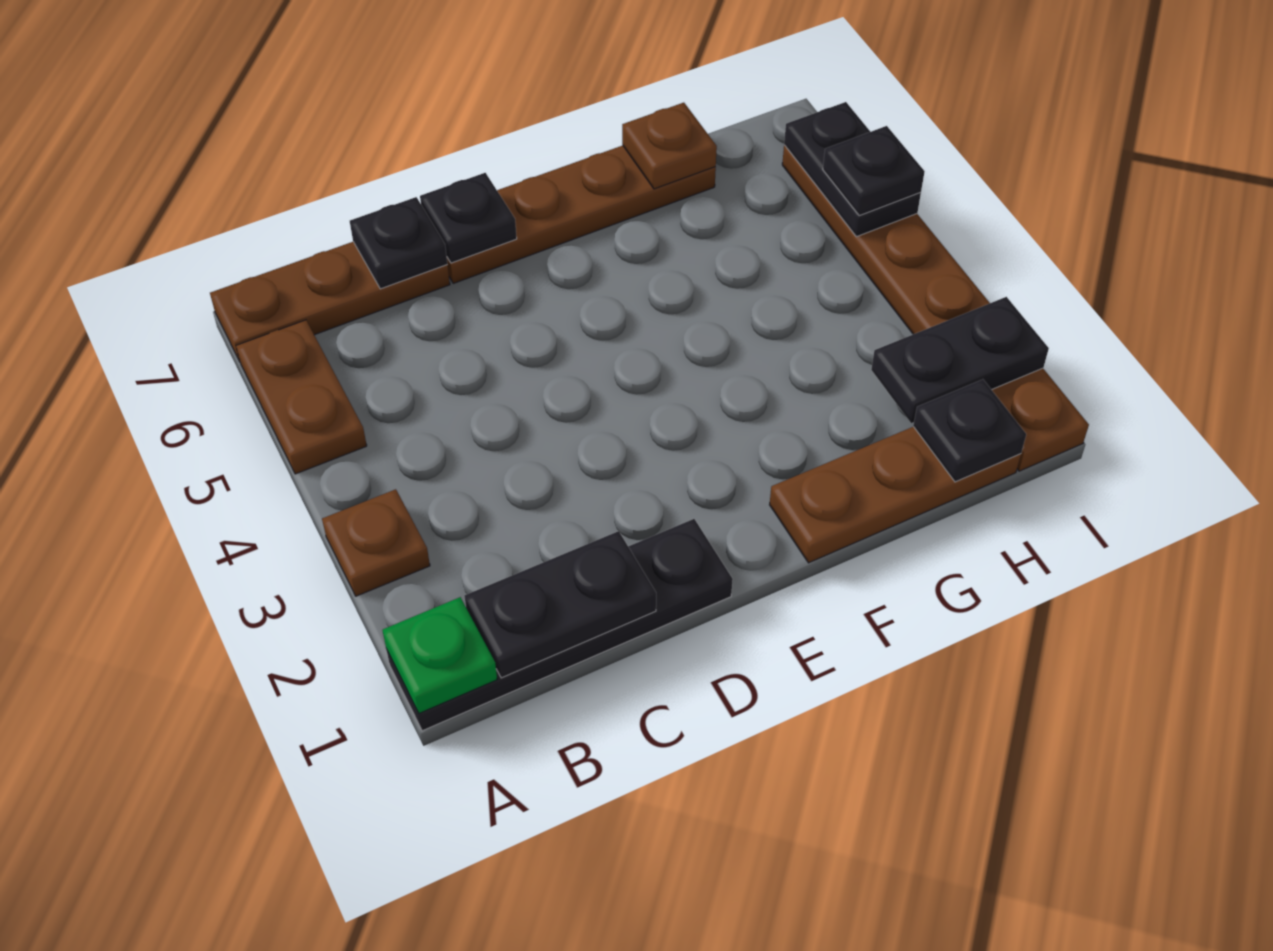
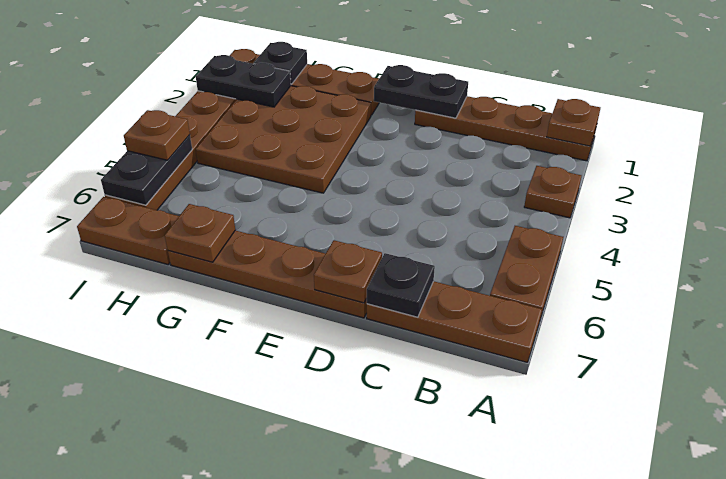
black plate A1:D1 level 1 -> brown plate A1:D1 level 1
green plate A1 level 2 -> brown plate A1 level 2
black plate B1:C1 level 2 -> black plate D1:E1 level 2
black plate D7 level 2 -> brown plate D7 level 2
none -> brown plate F2:H4 level 1
none -> brown plate H7:I7 level 1
black plate I5 level 3 -> brown plate I5 level 3

